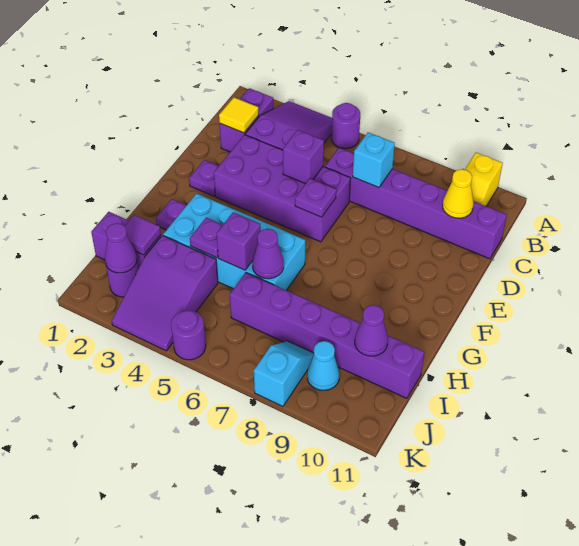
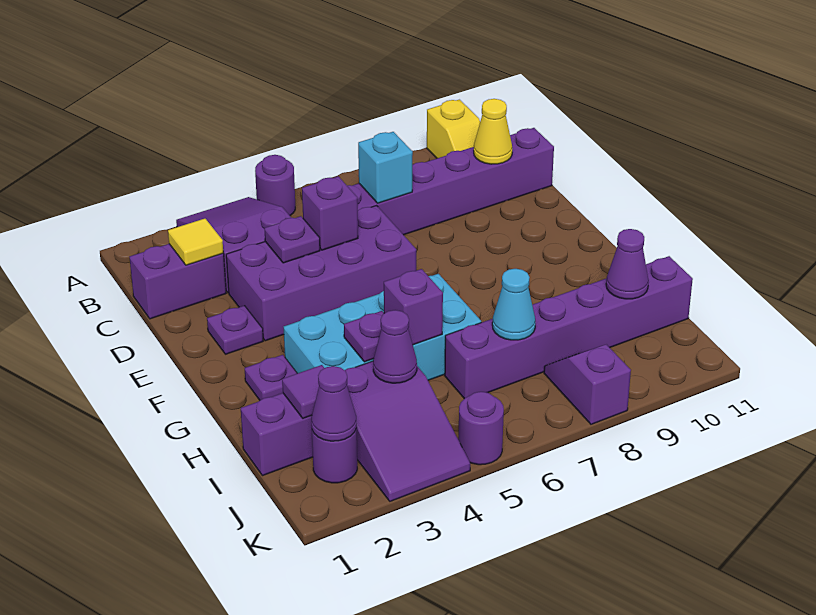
purple brick B2:C2 level 1 -> purple brick C1:C2 level 1
purple plate E6 level 2 -> purple plate D4 level 2
purple cone H6 level 2 -> purple cone I4 level 2
cyan slope J8:K8 level 1 top K -> purple slope J8:K8 level 1 top K
cyan cone J9 level 1 -> cyan cone I7 level 2

